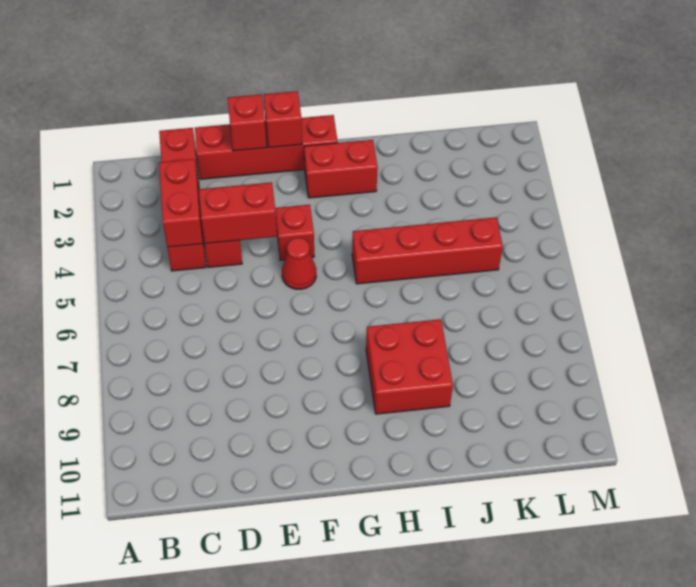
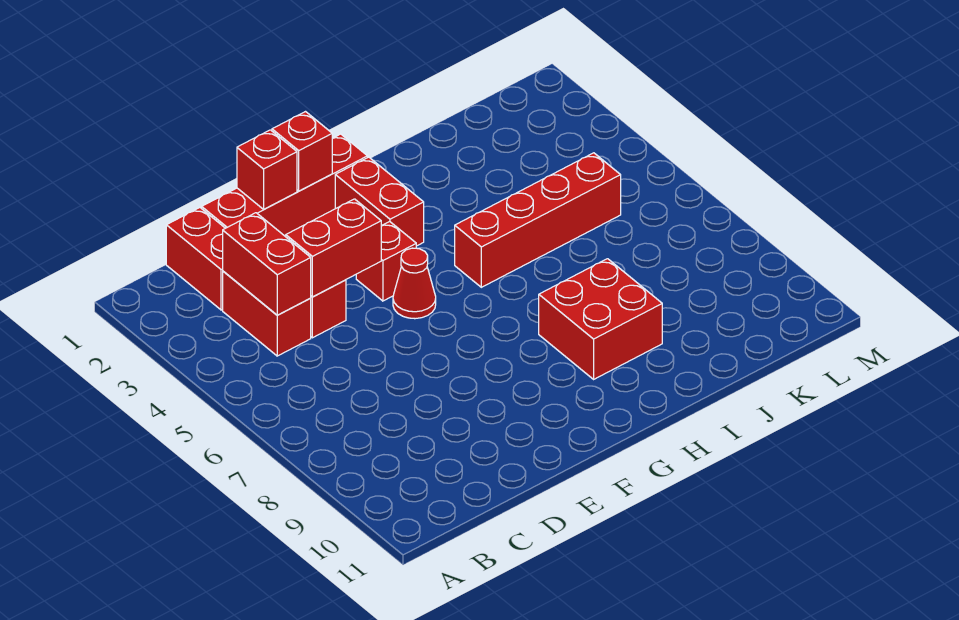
red brick G2:H2 level 1 -> red brick G2:G3 level 1

